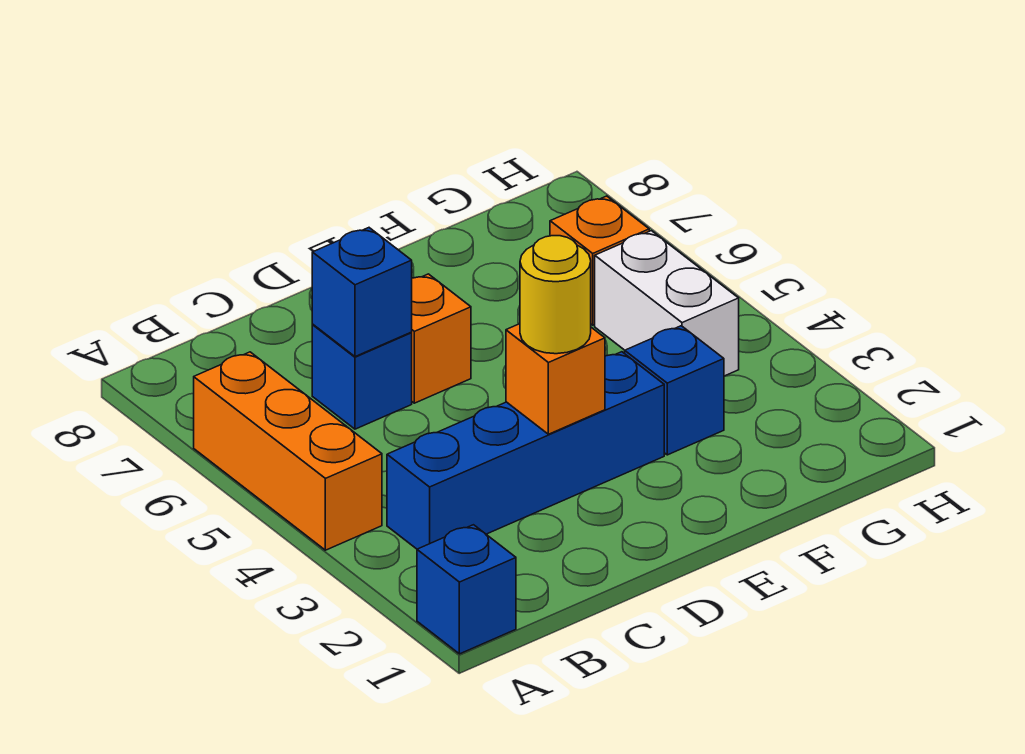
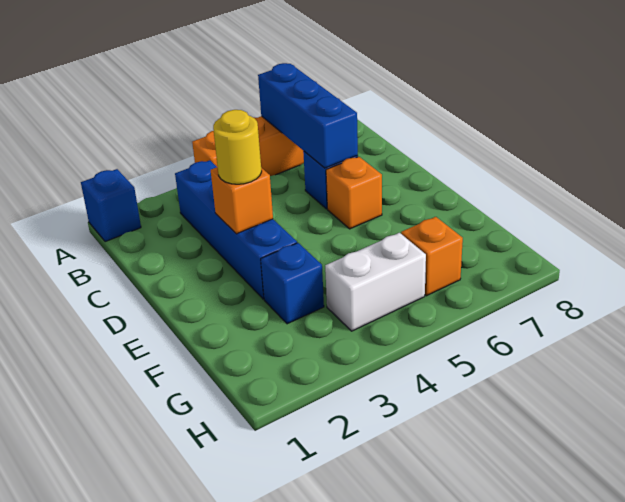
blue brick C6 level 2 -> blue brick A6:C6 level 2

